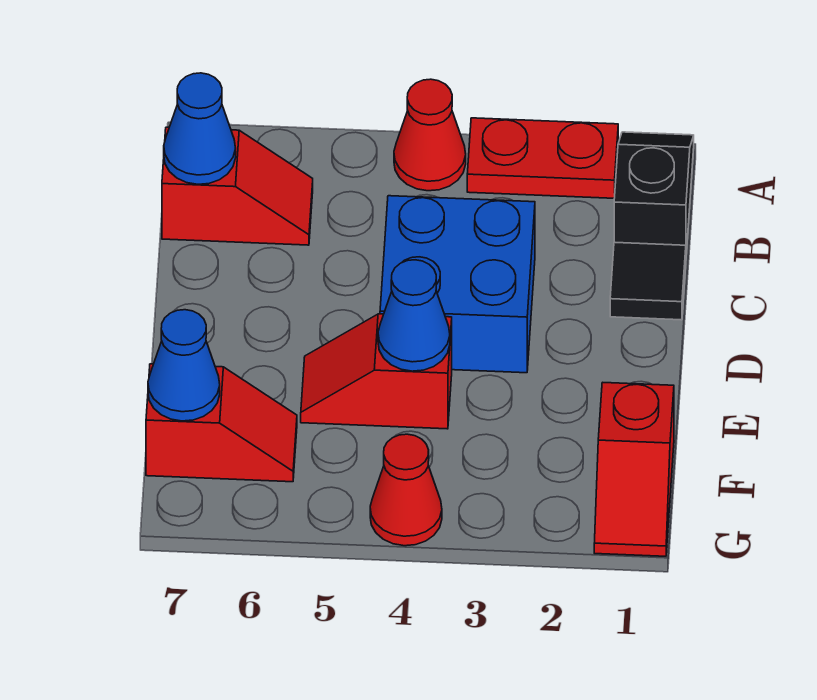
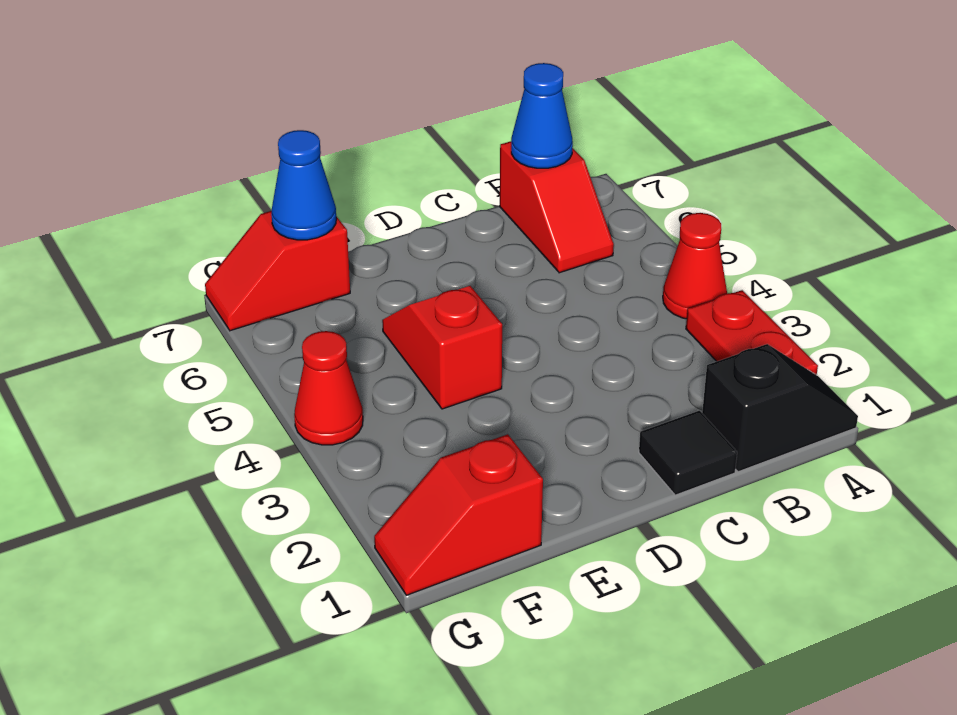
blue brick C3:D4 level 1 -> none
blue cone E4 level 2 -> none
red slope F6:F7 level 1 top 7 -> red slope F7:G7 level 1 top F

